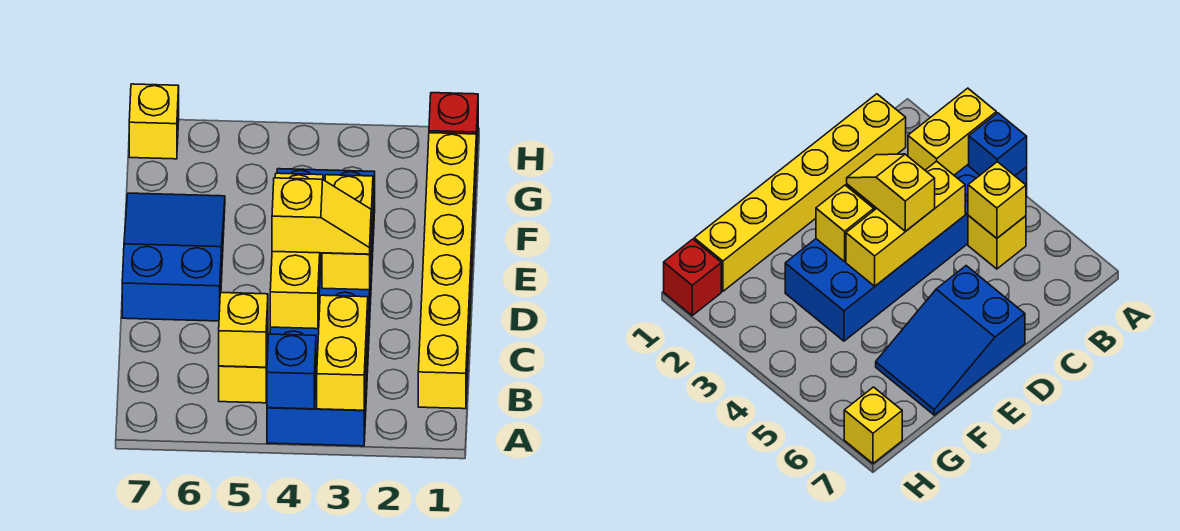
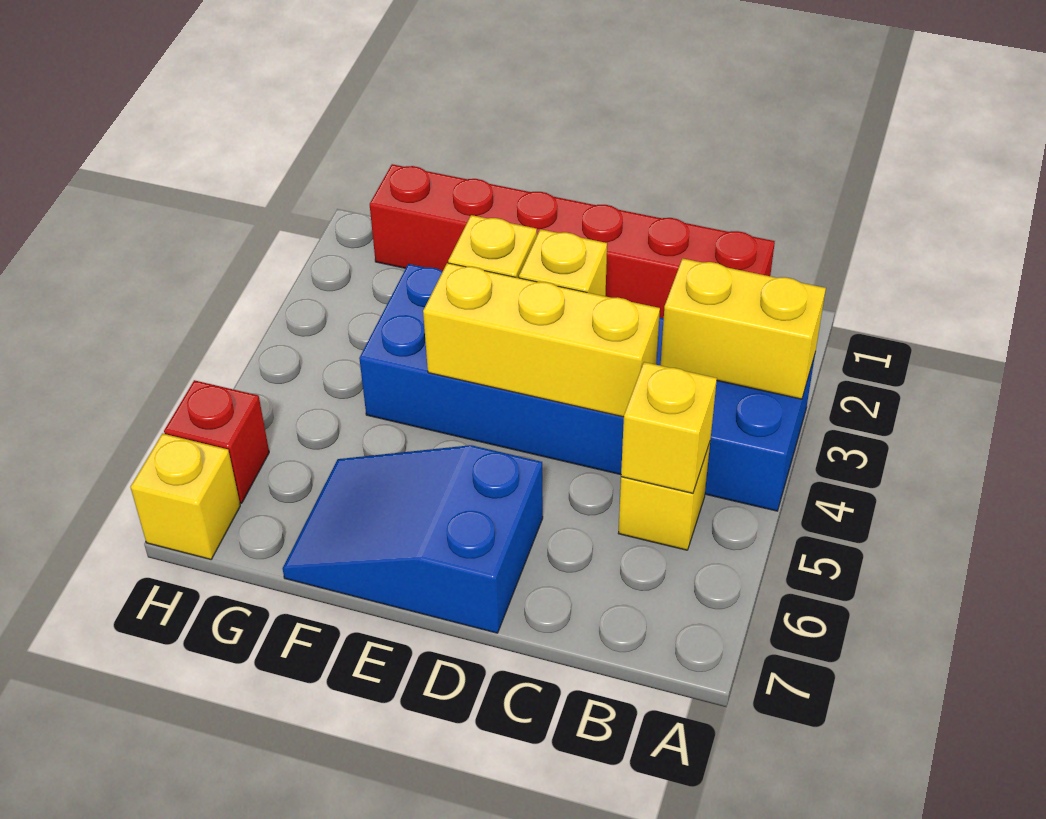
blue brick A4 level 2 -> none
yellow brick B1:G1 level 1 -> red brick B1:G1 level 1
yellow slope D3:D4 level 3 top 4 -> none
red brick H1 level 1 -> red brick H6 level 1

